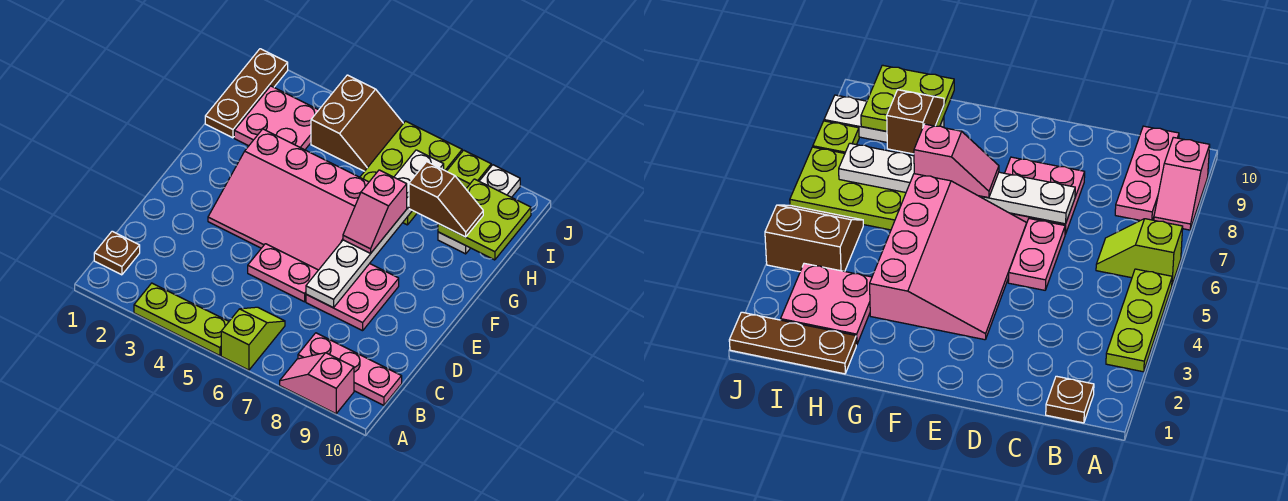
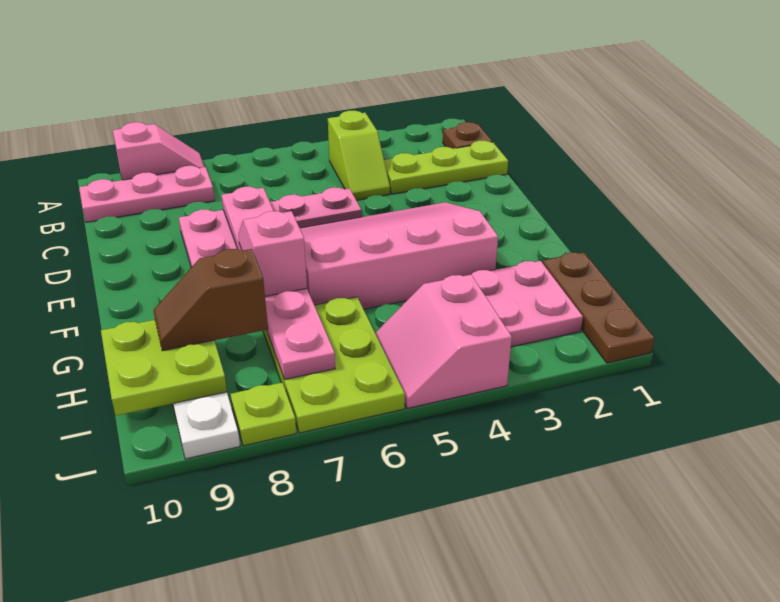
lime plate A3:A5 level 1 -> lime plate C1:C3 level 1
lime slope A6:B6 level 1 top A -> lime slope B4:C4 level 1 top B
white plate D7:I7 level 2 -> pink plate D7:I7 level 2
brown slope I4:J5 level 1 top 4 -> pink slope I4:J5 level 1 top 4

